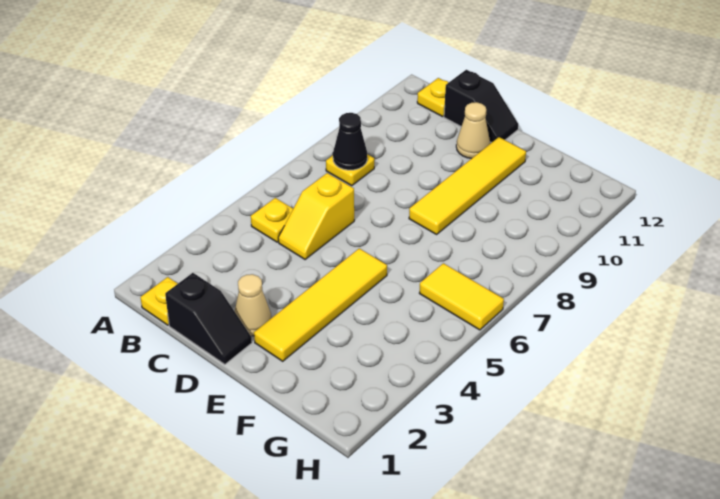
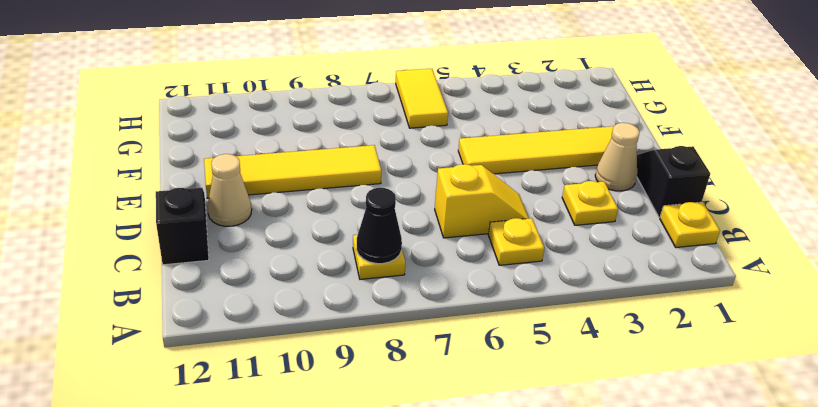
yellow plate B12 level 1 -> yellow plate C3 level 1

